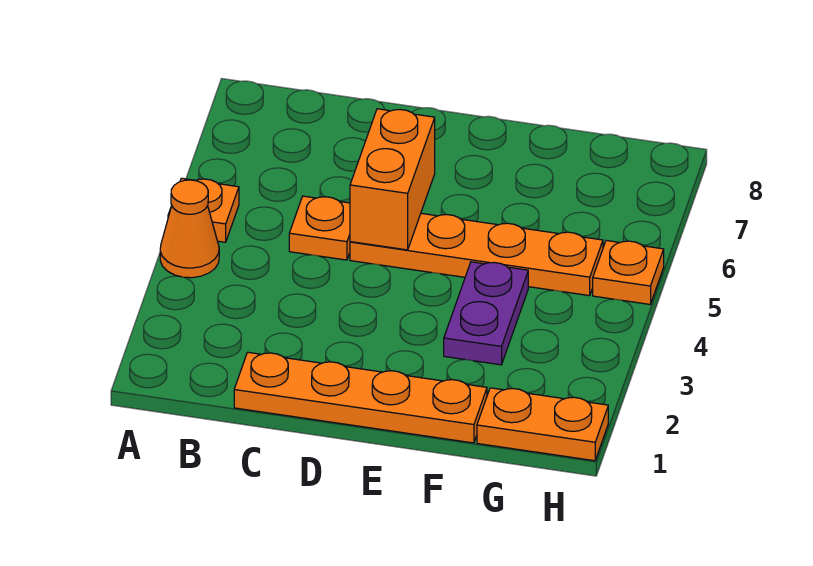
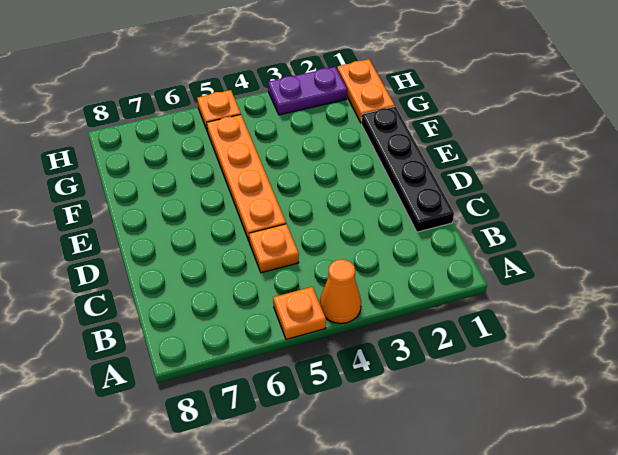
orange plate C1:F1 level 1 -> black plate C1:F1 level 1
orange brick D5:D6 level 2 -> none
purple plate F3:F4 level 1 -> purple plate H2:H3 level 1

